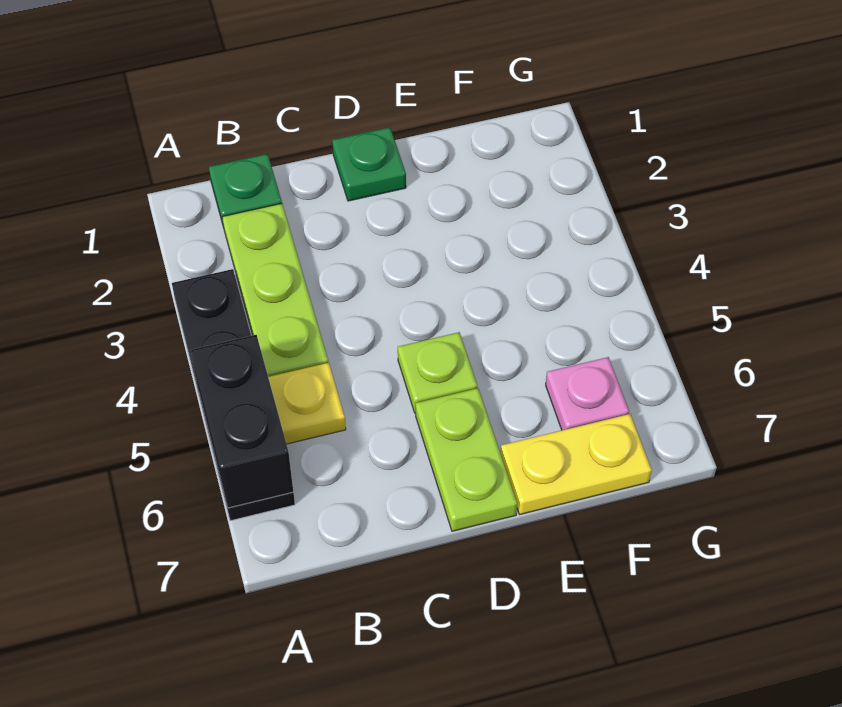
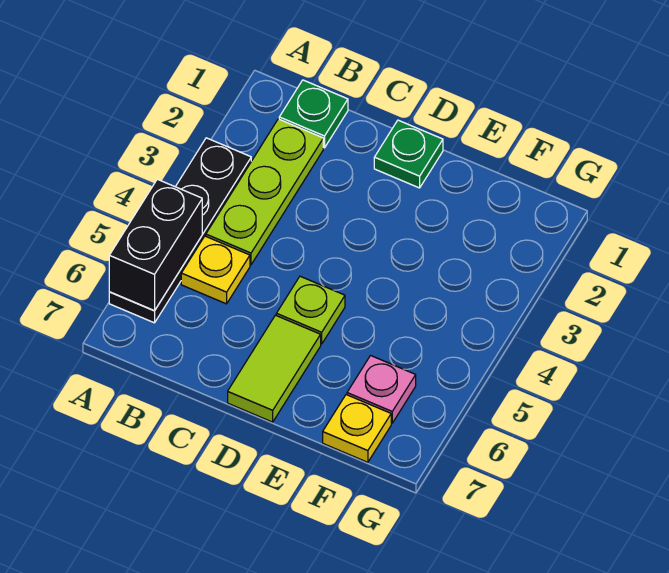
lime plate D6:D7 level 1 -> lime tile D6:D7 level 1
yellow plate E7:F7 level 1 -> yellow plate F7 level 1

